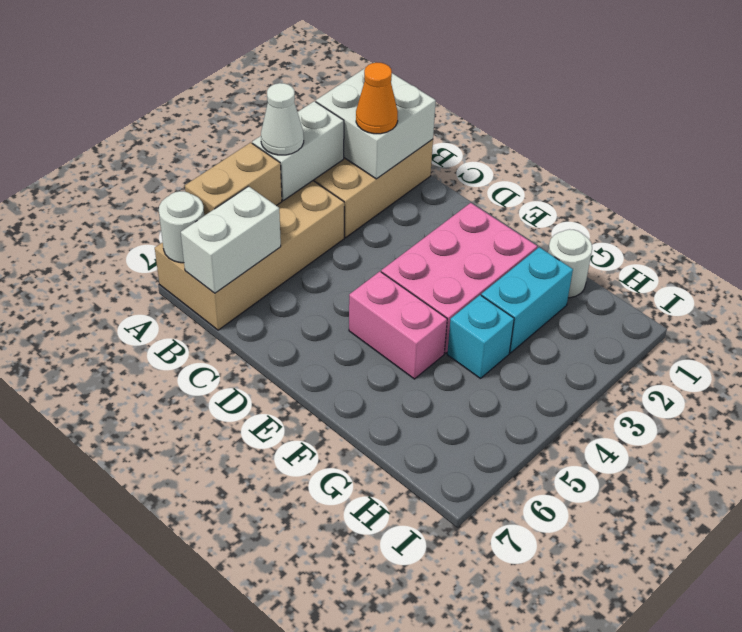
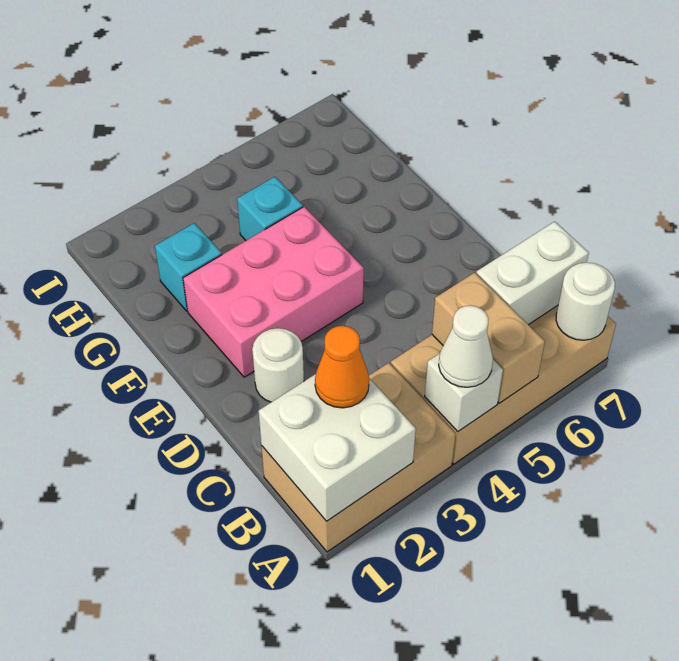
white brick A3:A4 level 2 -> white brick A4 level 2
tan brick A5:A6 level 2 -> tan brick A5:B5 level 2
pink brick E5:F5 level 1 -> none
white round brick G1 level 1 -> white round brick D2 level 1
cyan brick G2:G3 level 1 -> cyan brick G2 level 1

